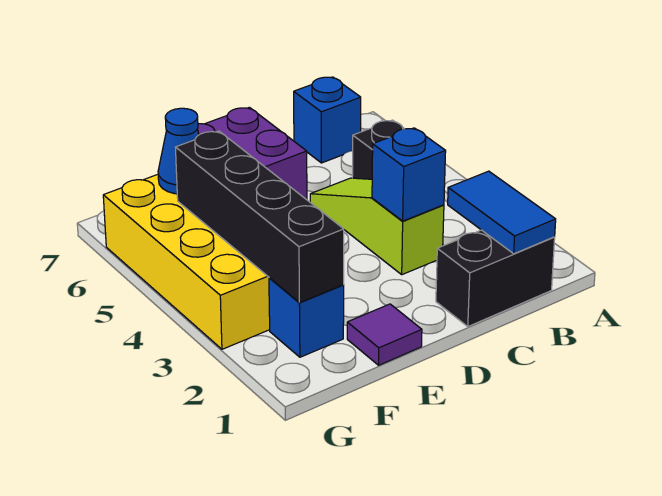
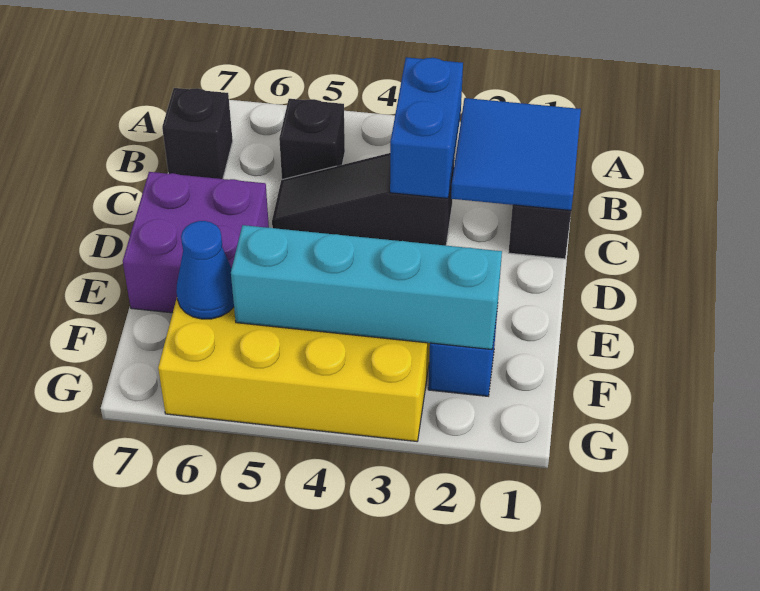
blue tile B1:B2 level 2 -> blue tile B1:C2 level 2
blue brick B7 level 1 -> black brick B7 level 1
lime slope C3:C5 level 1 top 3 -> black slope C3:C5 level 1 top 3
blue brick C3 level 2 -> blue brick B3:C3 level 2
purple tile E1 level 1 -> none
black brick F2:F5 level 2 -> cyan brick F2:F5 level 2

